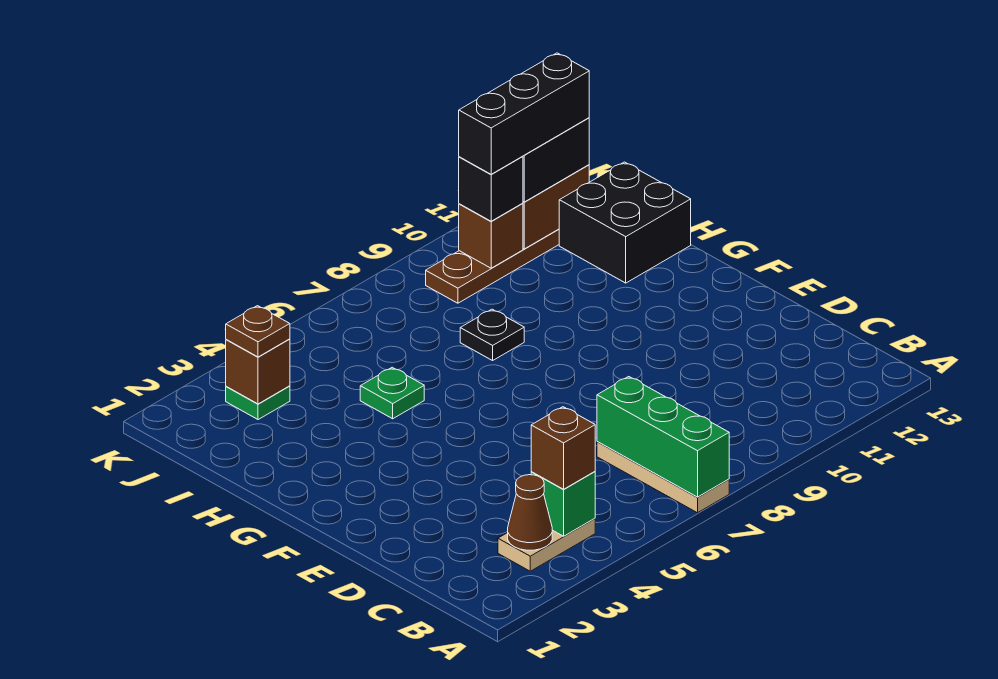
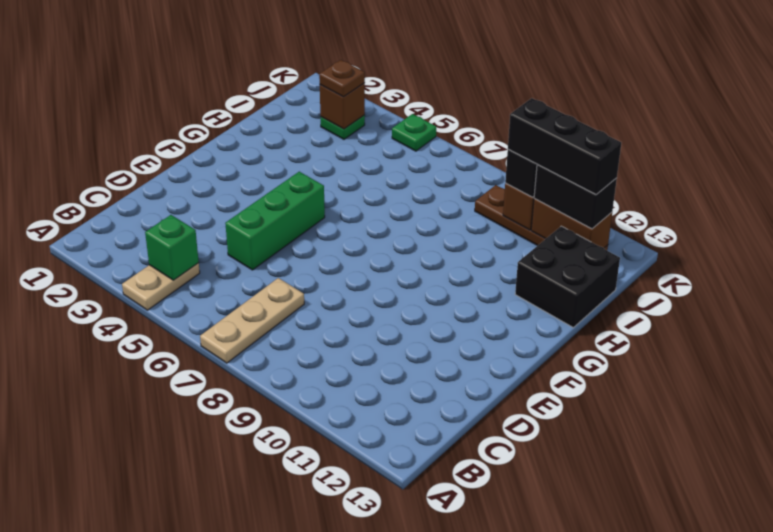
green brick A7:C7 level 2 -> green brick D5:F5 level 1
tan plate B3:B4 level 1 -> tan plate A4:B4 level 1
brown cone B3 level 2 -> none
brown brick B4 level 3 -> none
green plate H5 level 1 -> green plate K5 level 1
black plate H8 level 1 -> none

